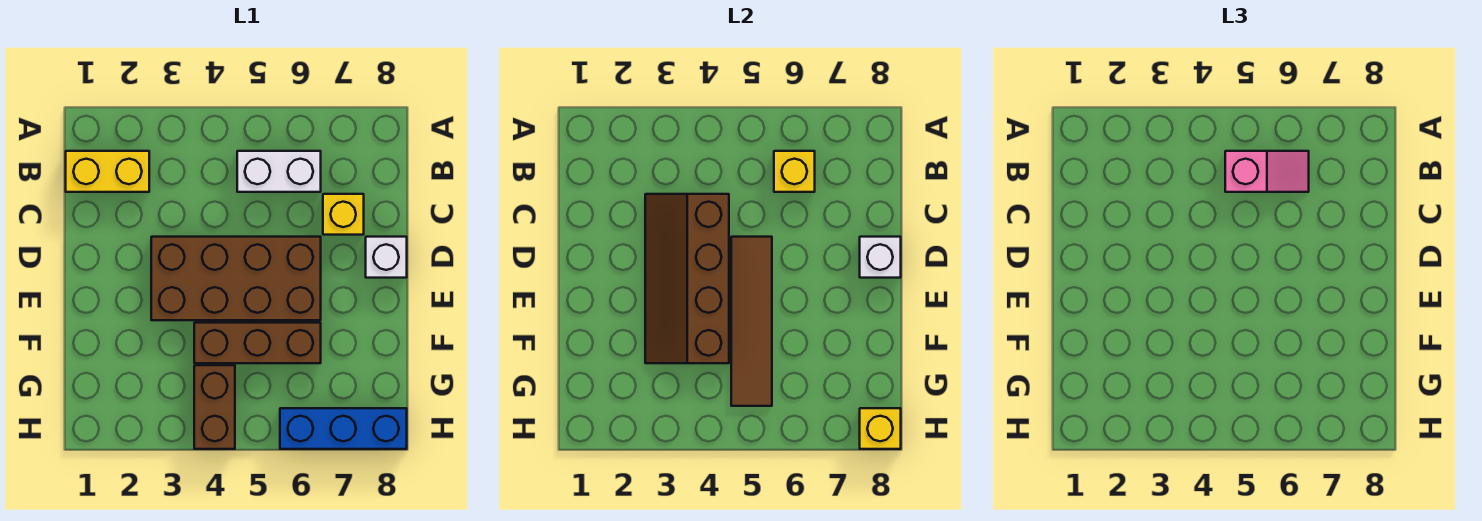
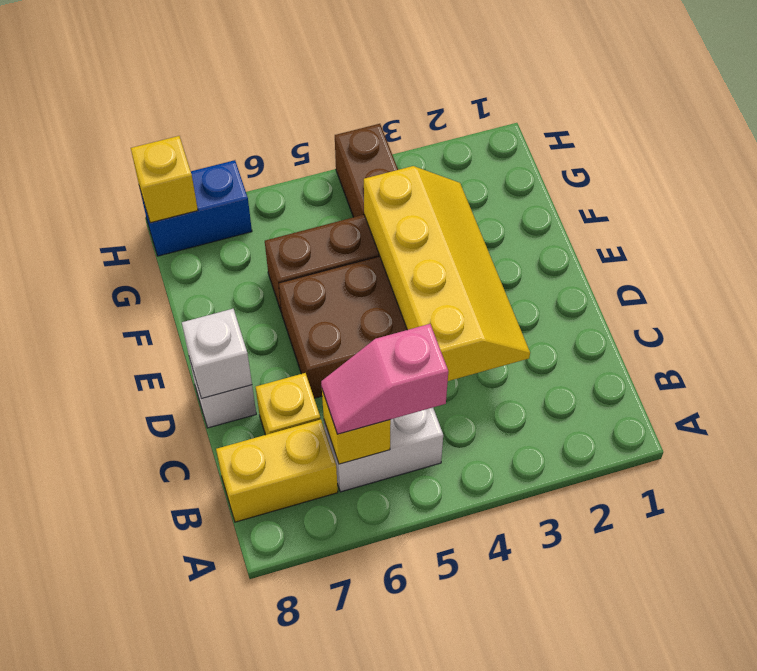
yellow brick B1:B2 level 1 -> yellow brick B7:B8 level 1
brown slope C3:F4 level 2 top 4 -> yellow slope C3:F4 level 2 top 4
brown tile D5:G5 level 2 -> none
blue brick H6:H8 level 1 -> blue brick H7:H8 level 1

